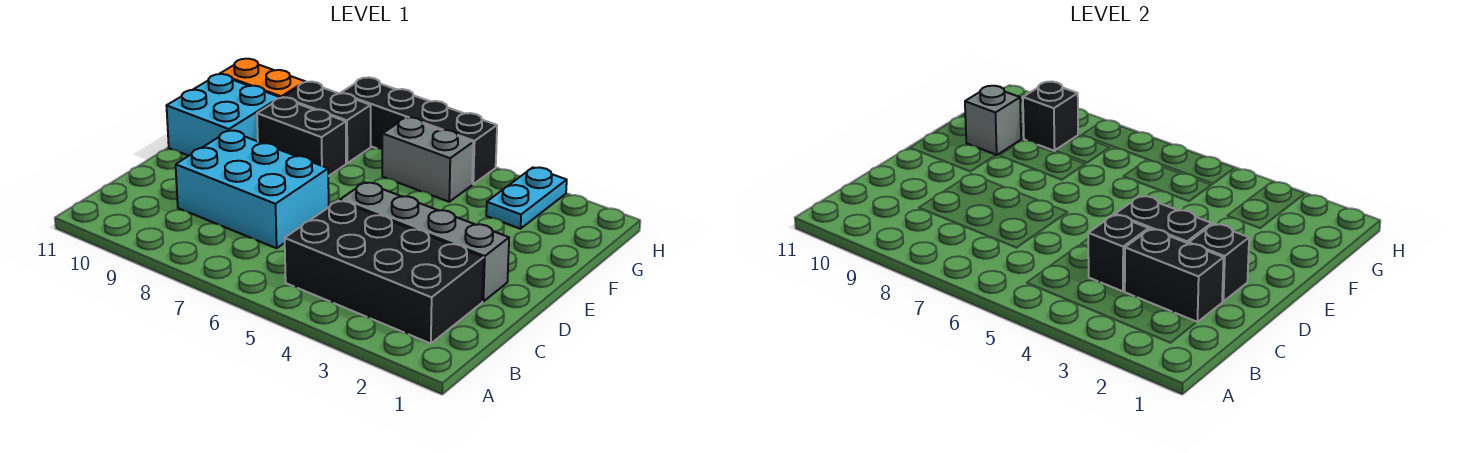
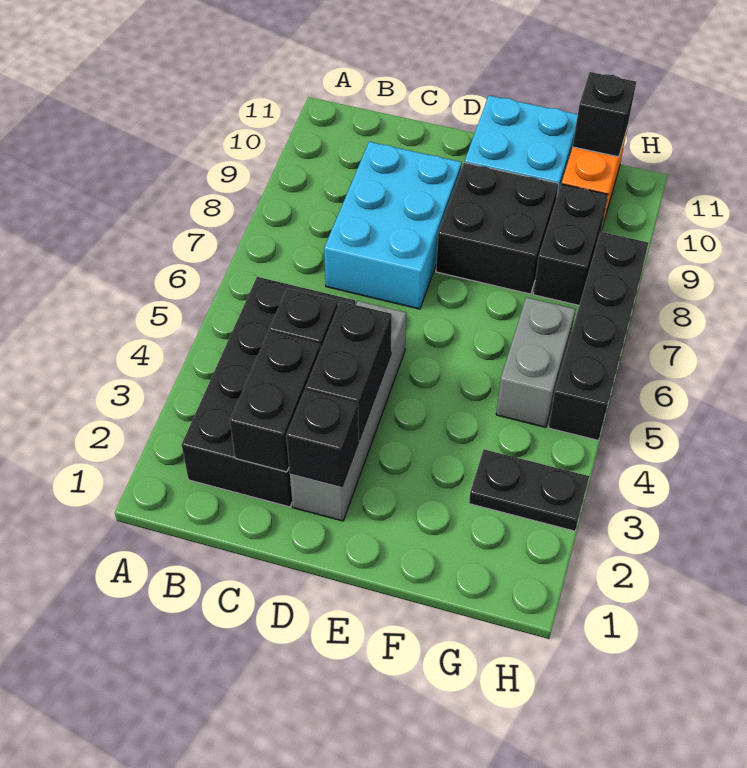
black brick F8:F9 level 1 -> black brick E8:F9 level 1
grey brick F10 level 2 -> none
cyan plate G3:H3 level 1 -> black plate G3:H3 level 1
black brick G9 level 2 -> black brick G11 level 2

